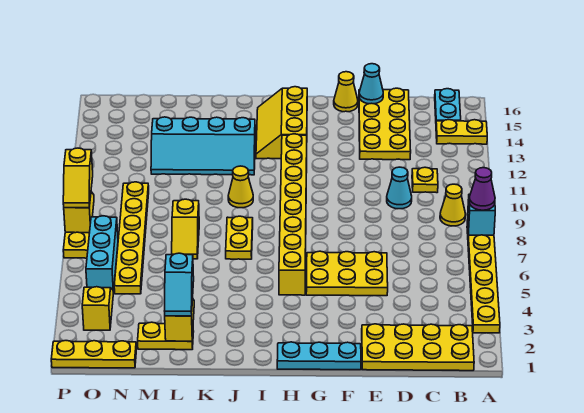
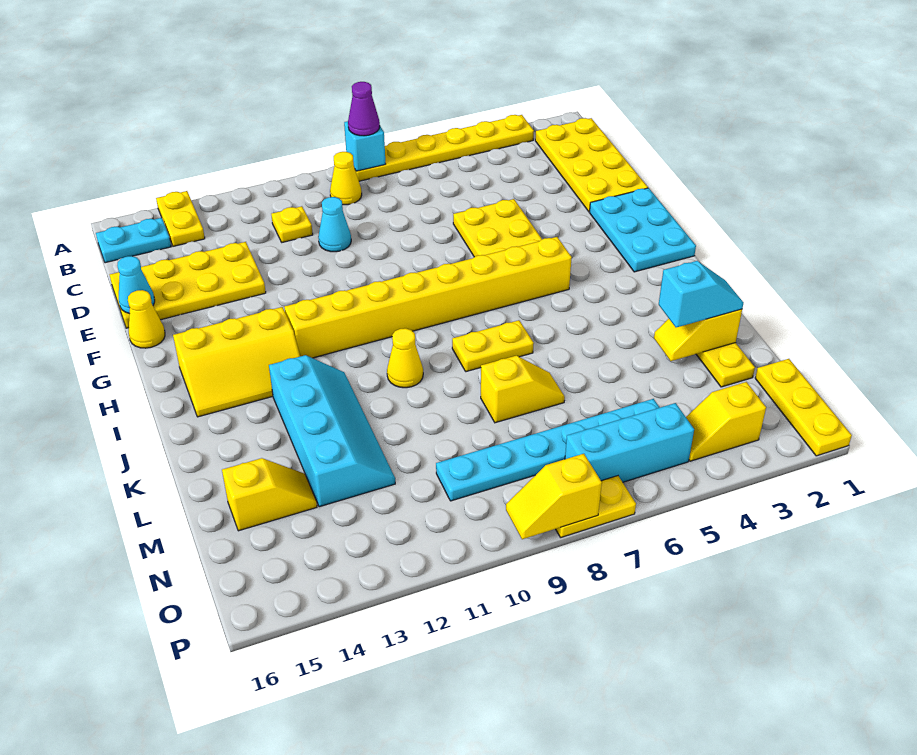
cyan plate F1:H1 level 1 -> cyan plate F1:H2 level 1
yellow plate N5:N10 level 1 -> cyan plate N5:N10 level 1
yellow slope P8:P9 level 3 top 9 -> yellow slope M14:M15 level 1 top 15

